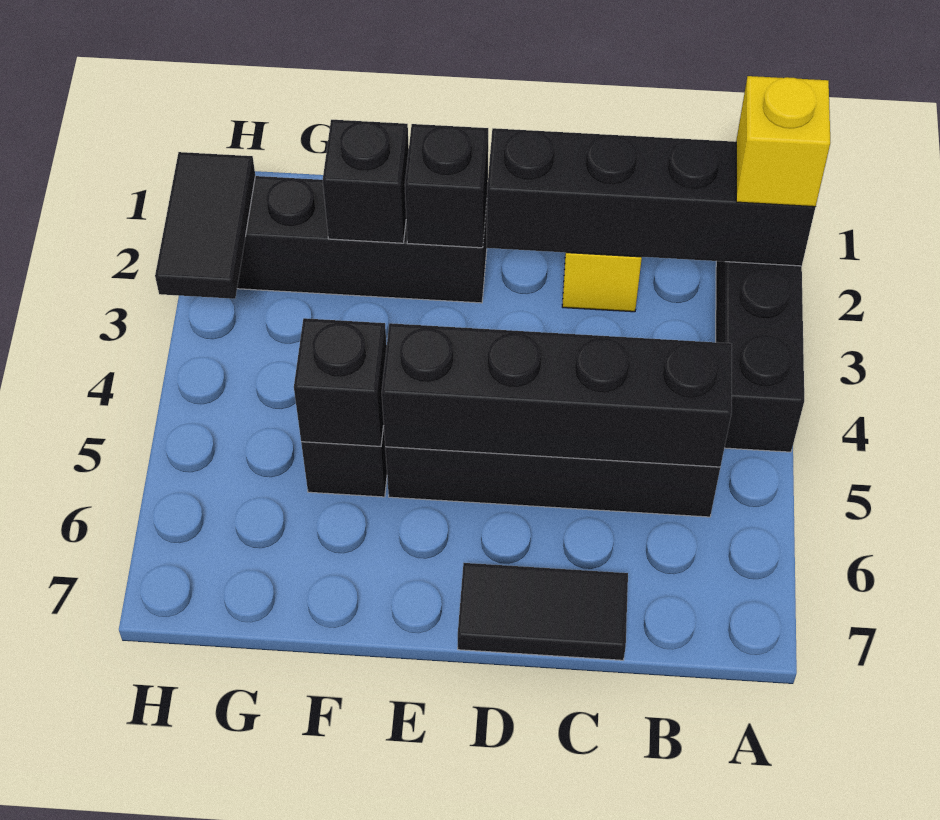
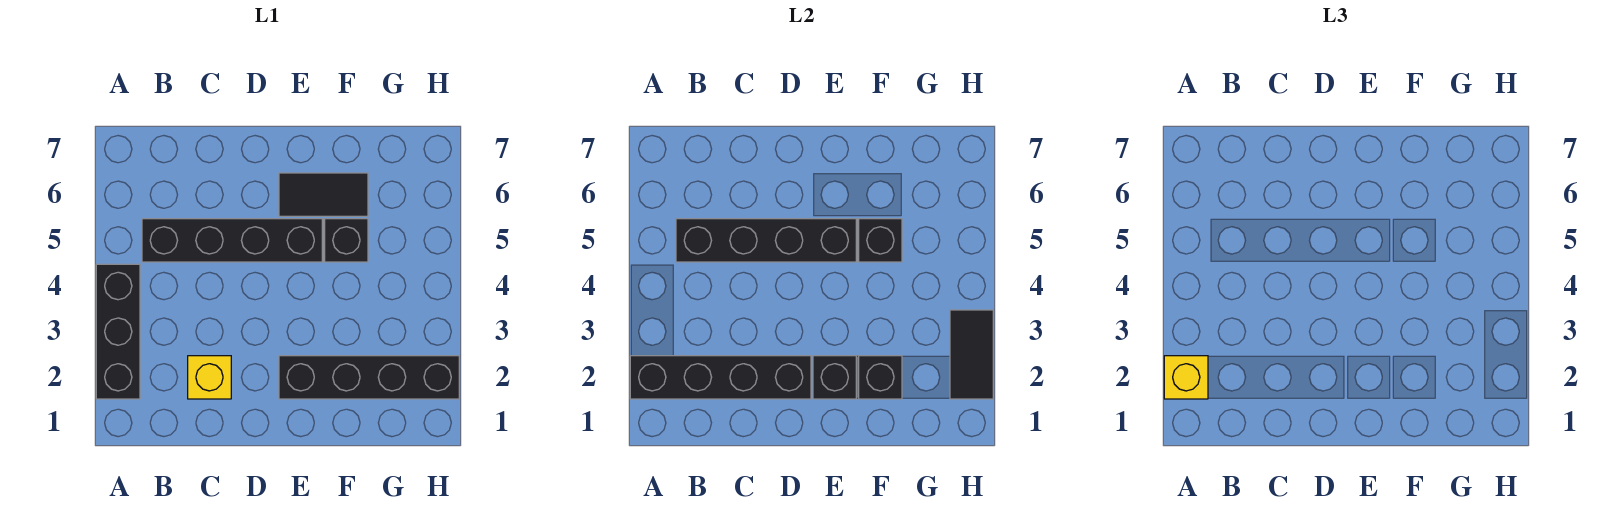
black tile C7:D7 level 1 -> black tile E6:F6 level 1

